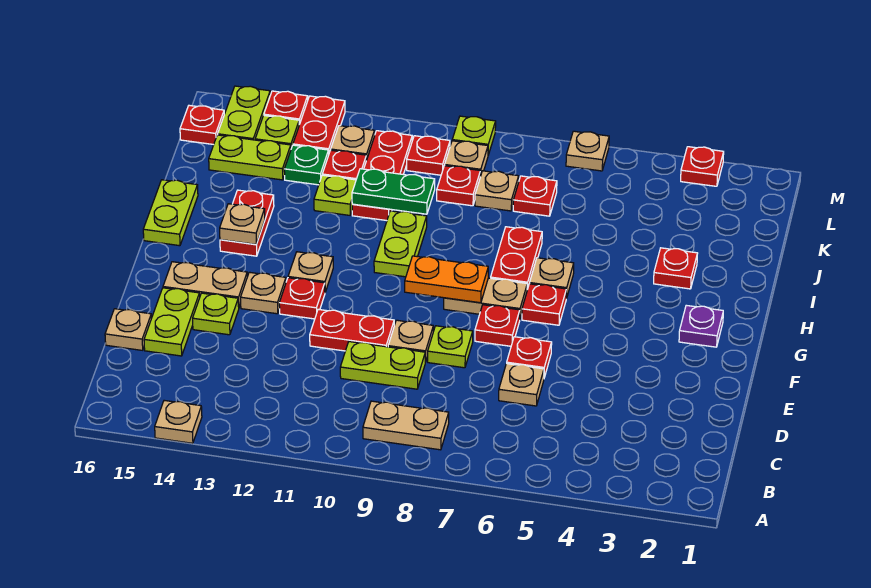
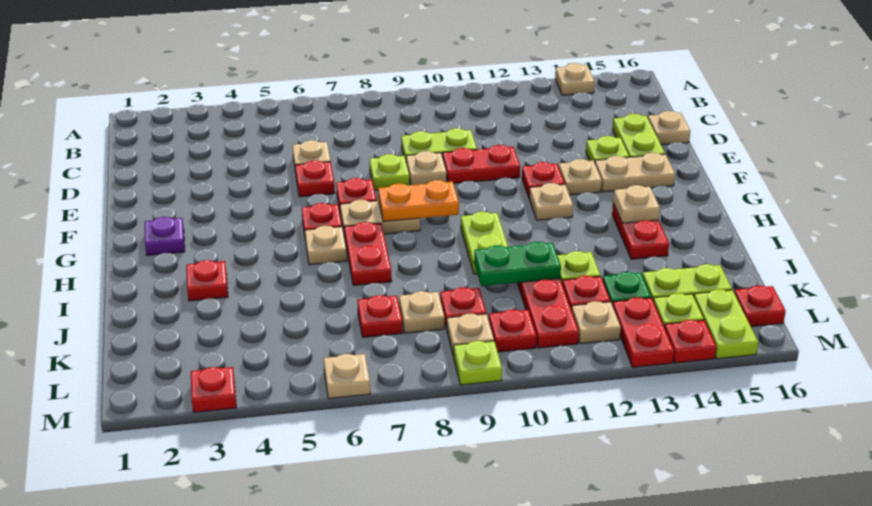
tan plate B8:B9 level 1 -> none
lime plate H16:I16 level 1 -> none

